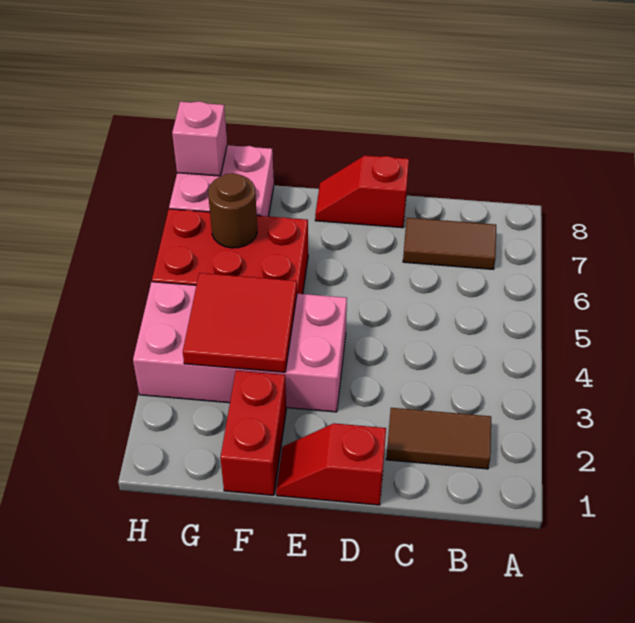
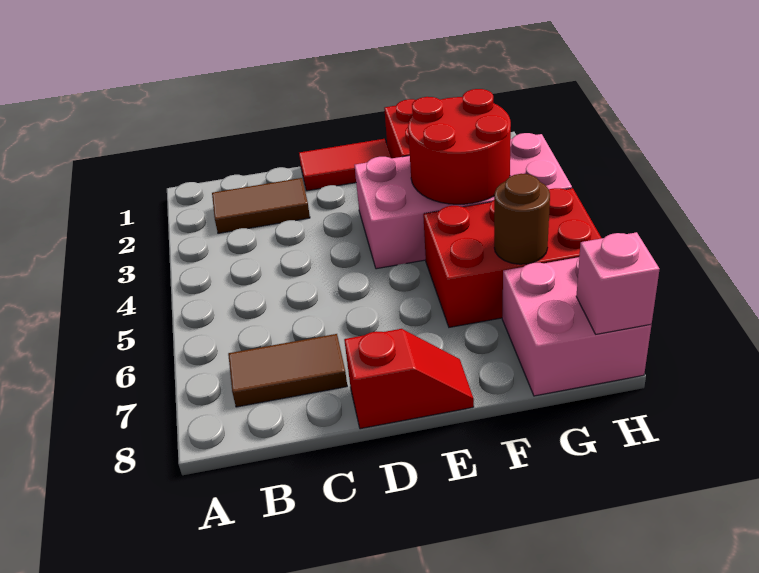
red slope D1:E1 level 1 top D -> red tile D1:E1 level 1
red tile F3:G4 level 2 -> red round brick F3:G4 level 2

